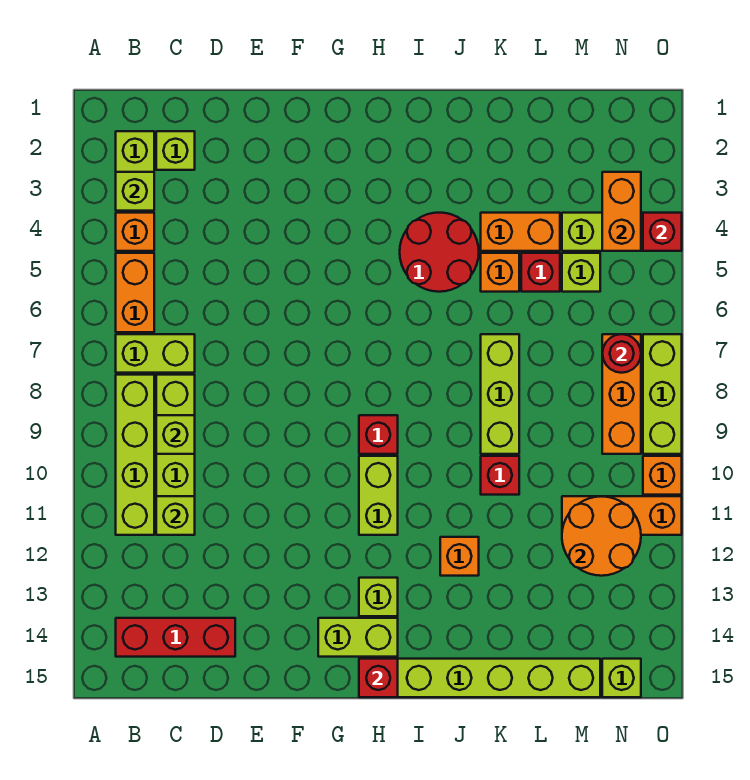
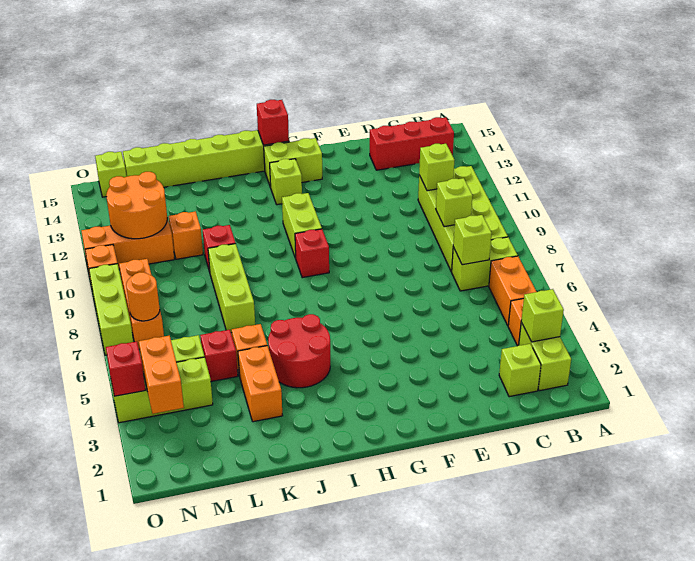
none -> lime brick C7 level 2
orange brick J12 level 1 -> orange brick L11 level 1
orange brick K4:L4 level 1 -> orange brick K3:K4 level 1
red round brick N7 level 2 -> orange round brick N7 level 2

